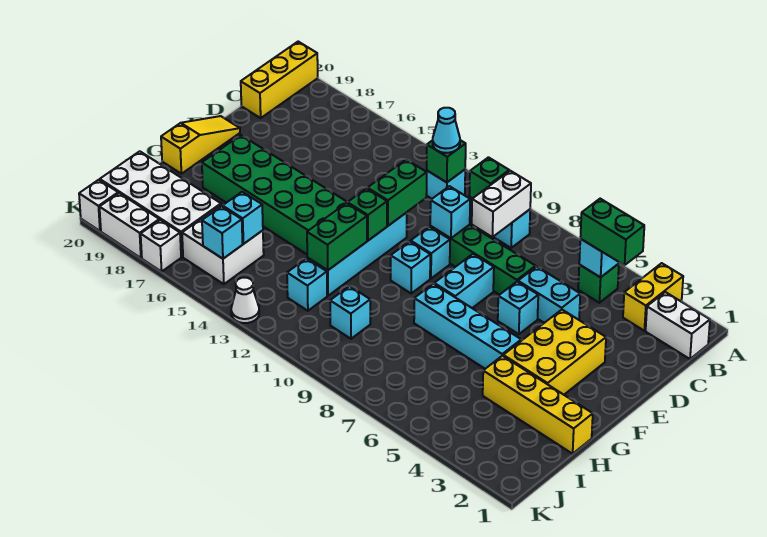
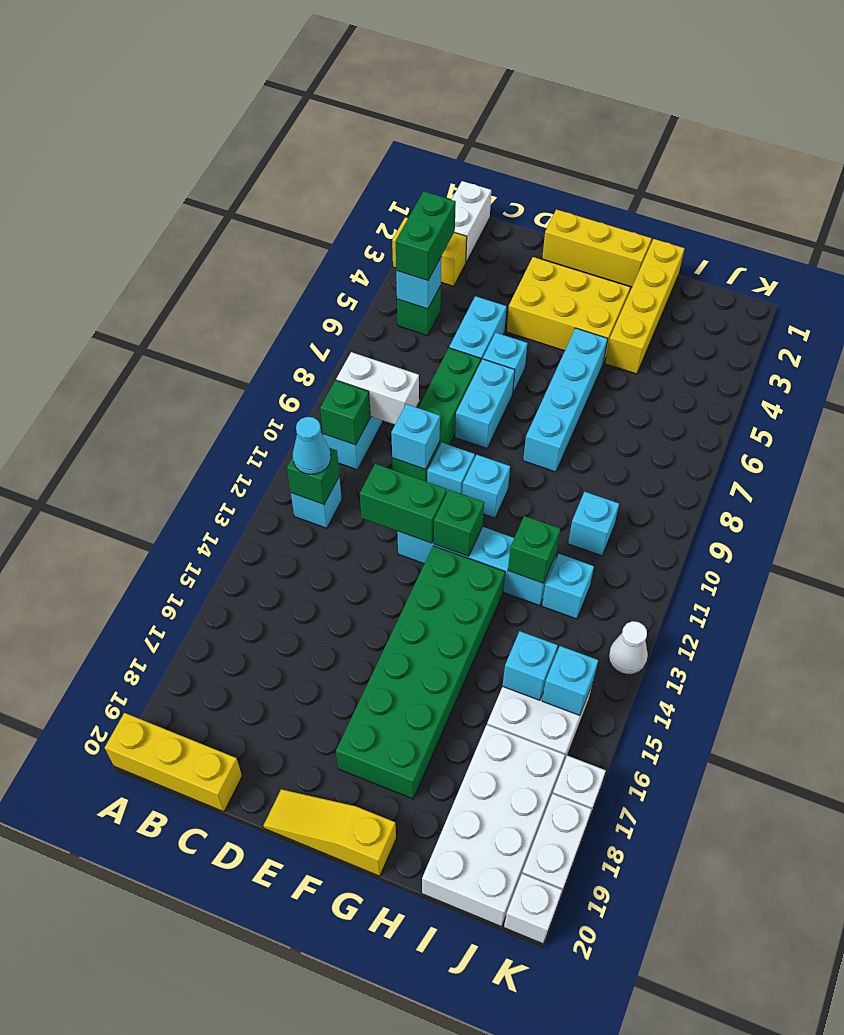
none -> yellow brick E1:G1 level 1
cyan brick E8:F8 level 1 -> cyan brick E7:E8 level 1
green brick G12:H12 level 2 -> green brick H12 level 2

